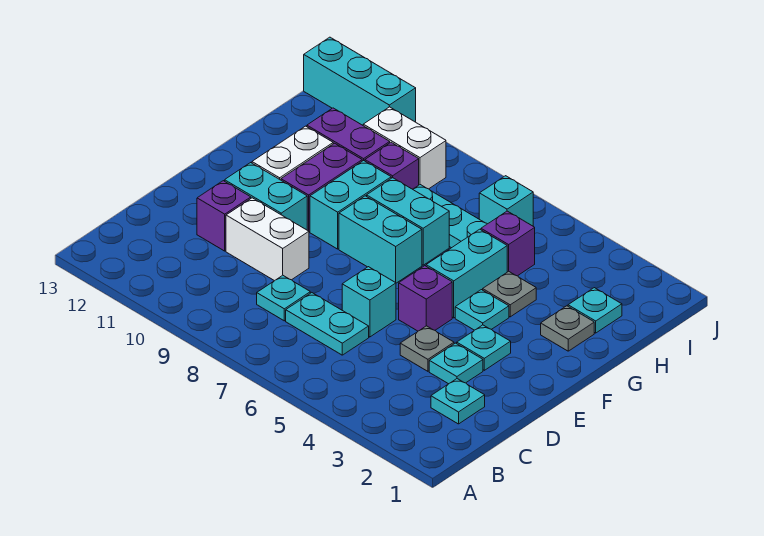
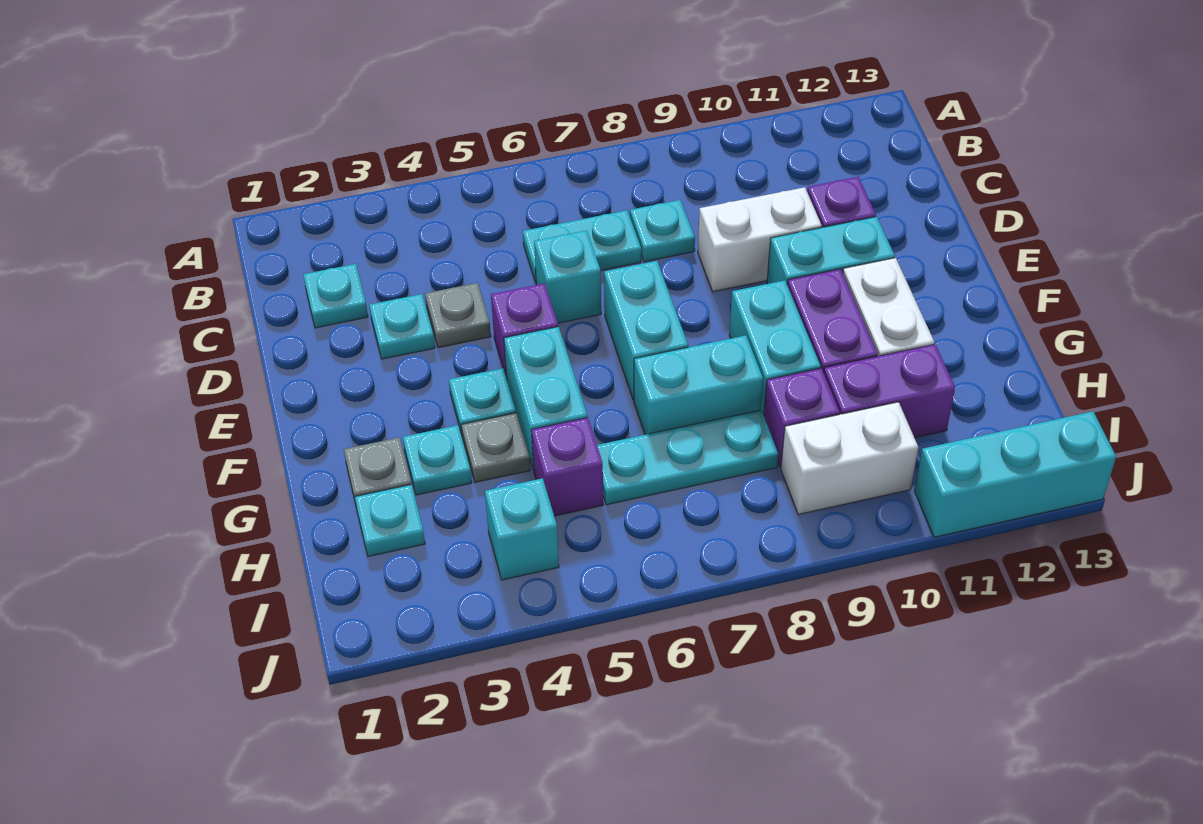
cyan plate E3 level 1 -> cyan plate G3 level 1
cyan brick F7:F8 level 1 -> cyan brick E7:F7 level 1
cyan brick I6 level 1 -> cyan brick I4 level 1

